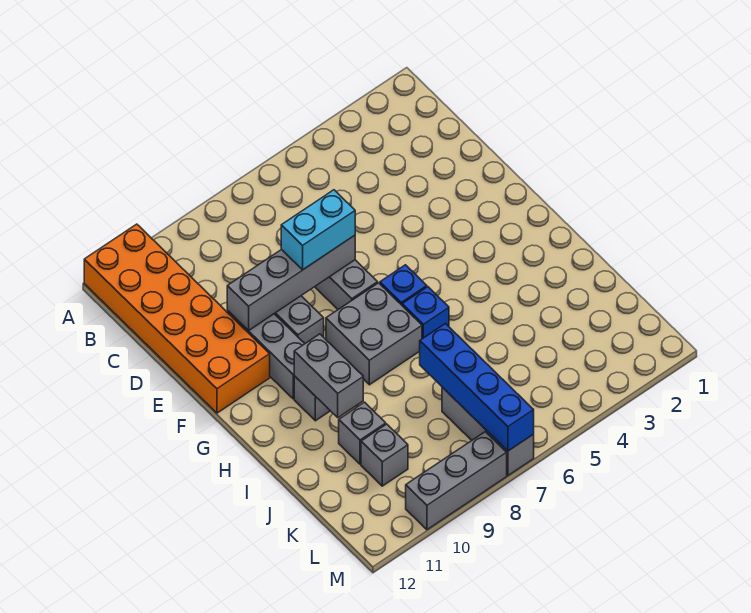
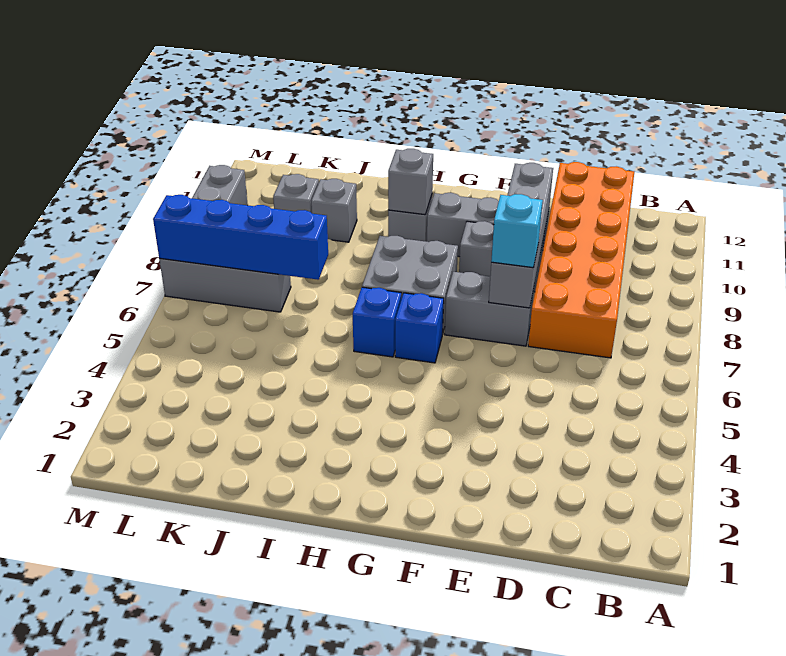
orange brick A11:F12 level 1 -> orange brick C7:D12 level 1
cyan brick E7:E8 level 3 -> cyan brick E7 level 3
grey brick H10:I10 level 2 -> grey brick H10 level 2

